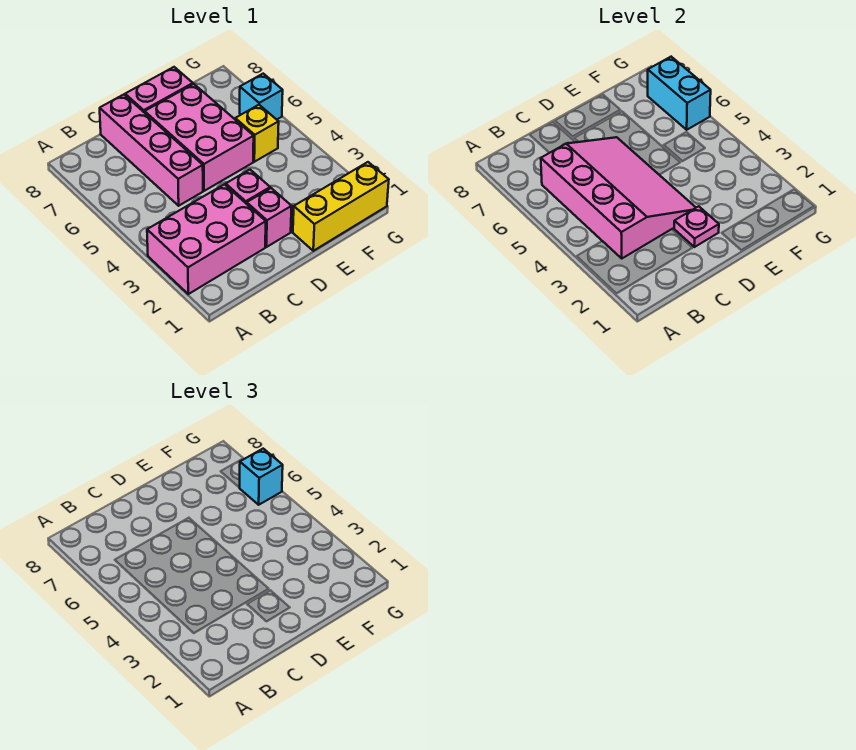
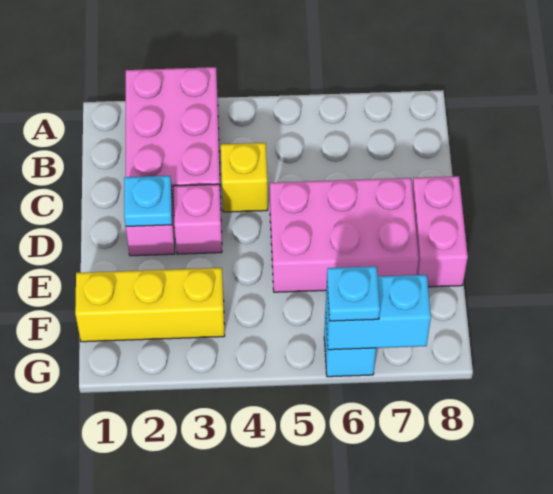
pink slope B3:D6 level 2 top B -> none
pink brick C5:C8 level 1 -> none
pink plate D2 level 2 -> cyan plate D2 level 2
yellow brick E1:G1 level 1 -> yellow brick F1:F3 level 1
yellow brick F5 level 1 -> yellow brick C4 level 1
cyan brick G6 level 3 -> cyan plate G6 level 3

